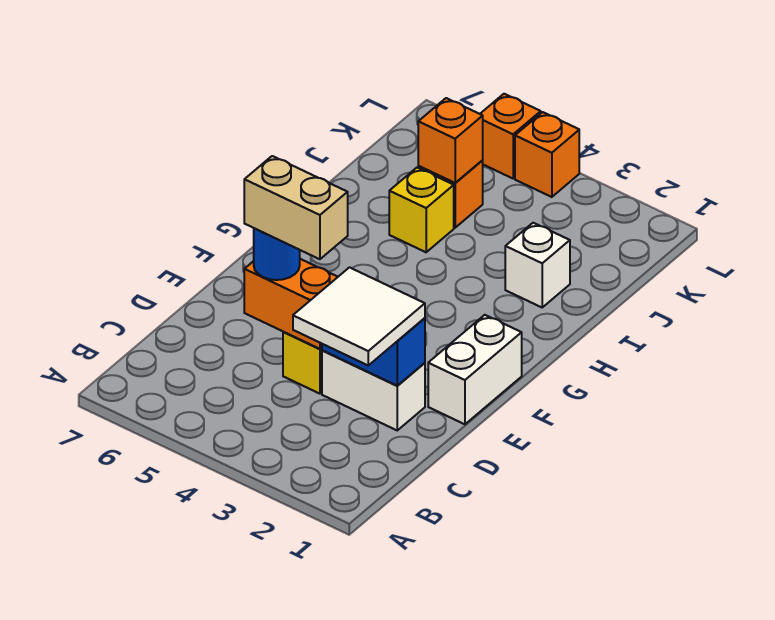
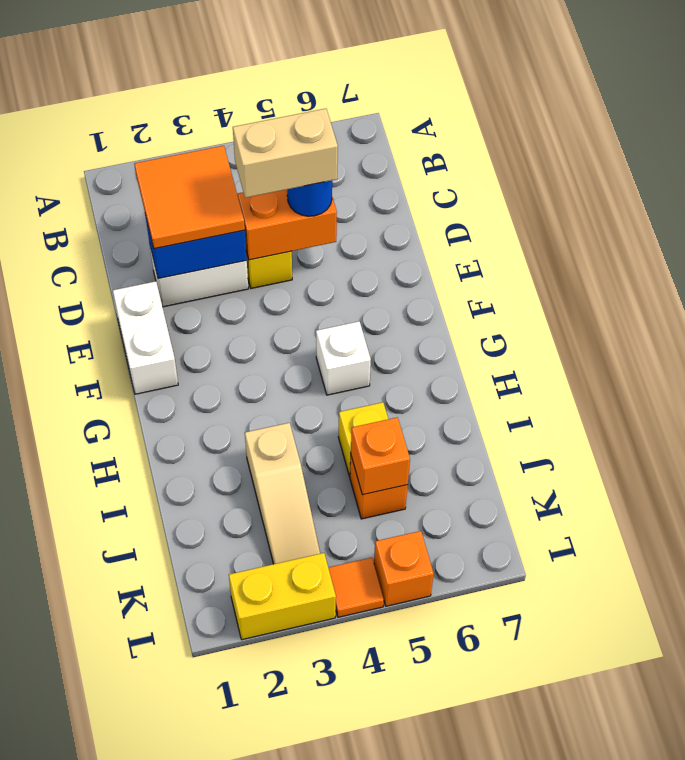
white tile C2:D3 level 3 -> orange tile C2:D3 level 3
white brick I2 level 1 -> white brick G5 level 1
none -> tan slope I3:K3 level 1 top I
none -> yellow brick L2:L3 level 1
orange brick L4 level 1 -> orange tile L4 level 1

